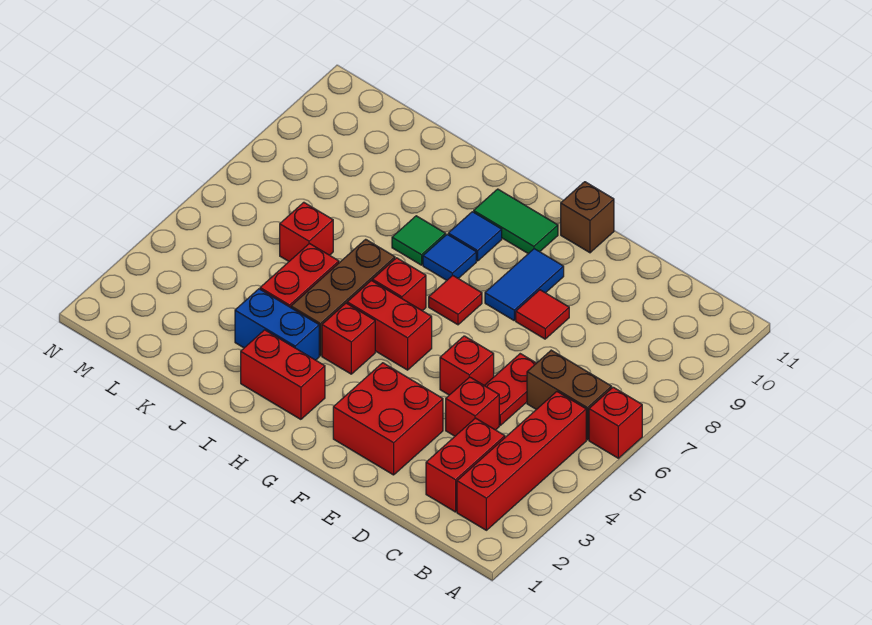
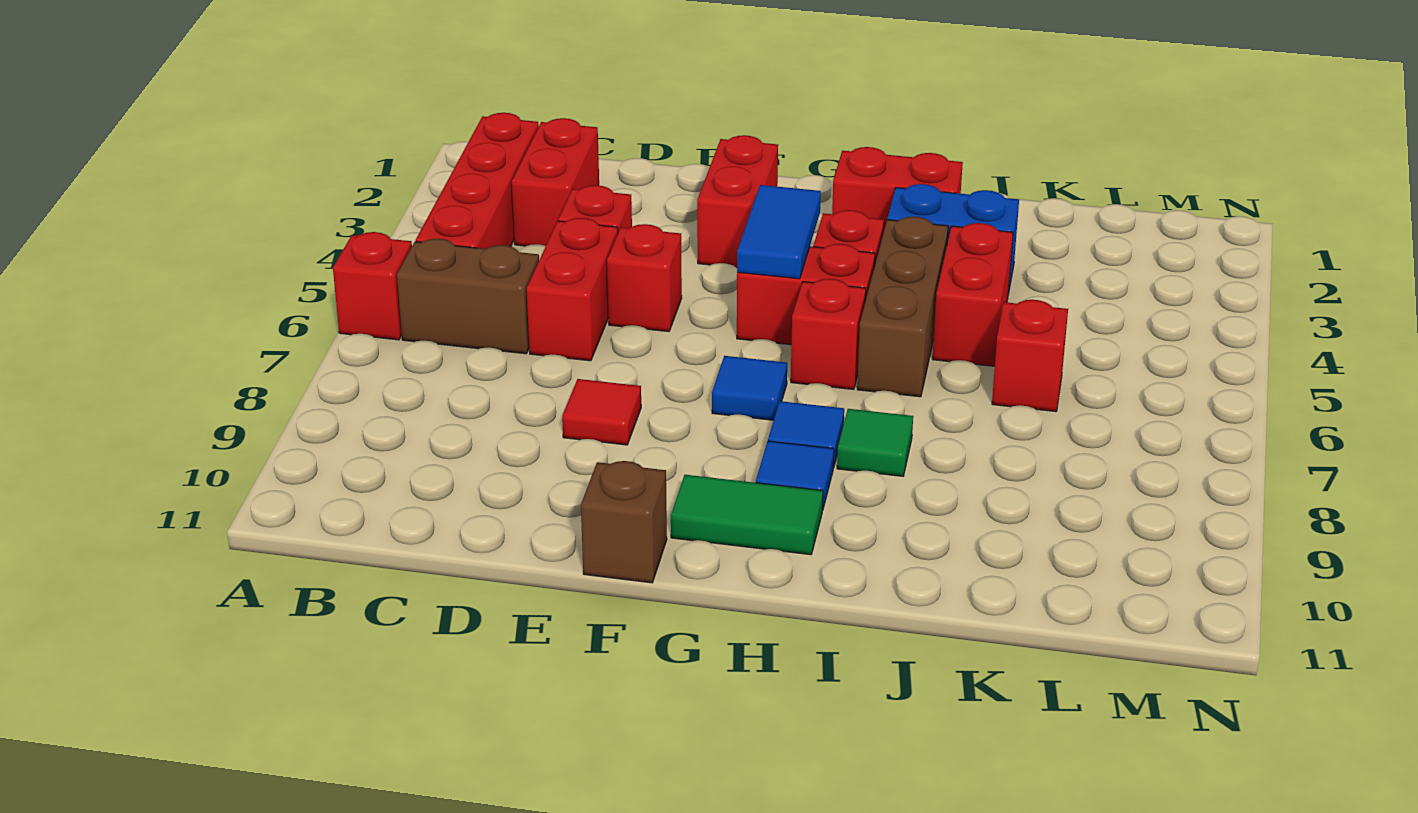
red plate D5:D6 level 1 -> red brick D5:D6 level 1
red brick E2:F3 level 1 -> red brick F2:F3 level 1
blue tile F8:F9 level 1 -> blue tile G4:G5 level 2
red tile G7 level 1 -> blue tile G7 level 1

